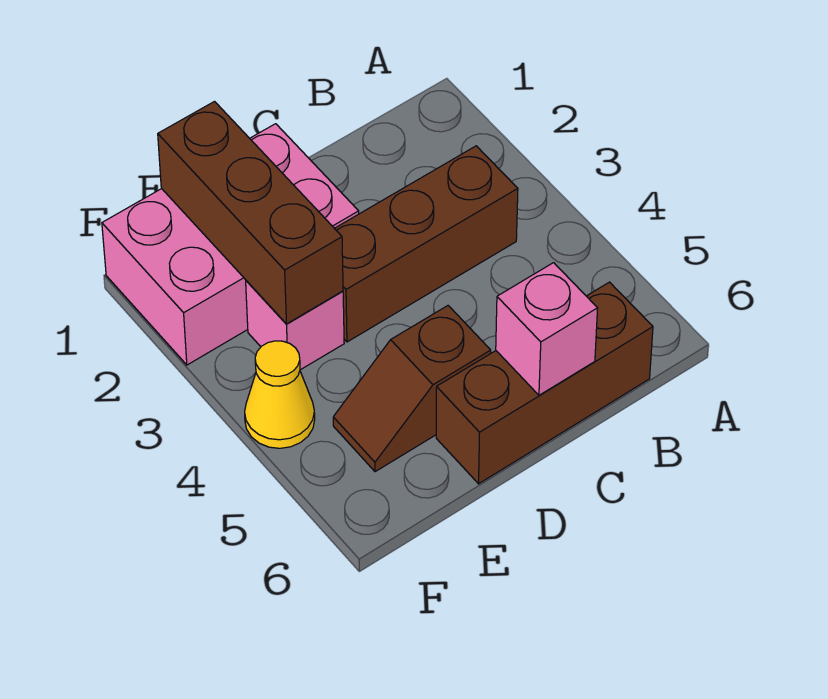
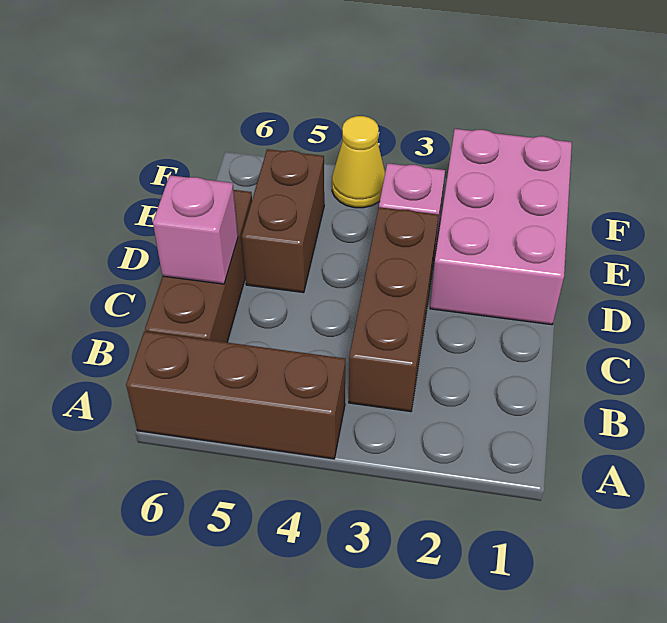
brown slope D5:E5 level 1 top D -> brown brick D5:E5 level 1
brown brick E1:E3 level 2 -> brown brick A4:A6 level 1

